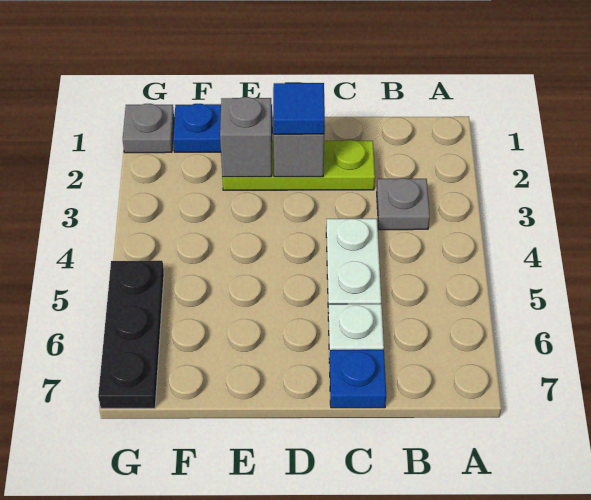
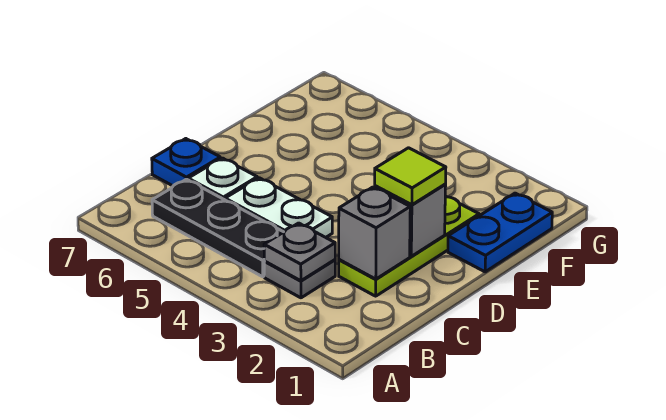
blue tile D2 level 3 -> lime tile D2 level 3
grey brick E2 level 2 -> grey brick C2 level 2
grey plate G1 level 1 -> grey plate B3 level 2
black plate G5:G7 level 1 -> black plate B4:B6 level 1

